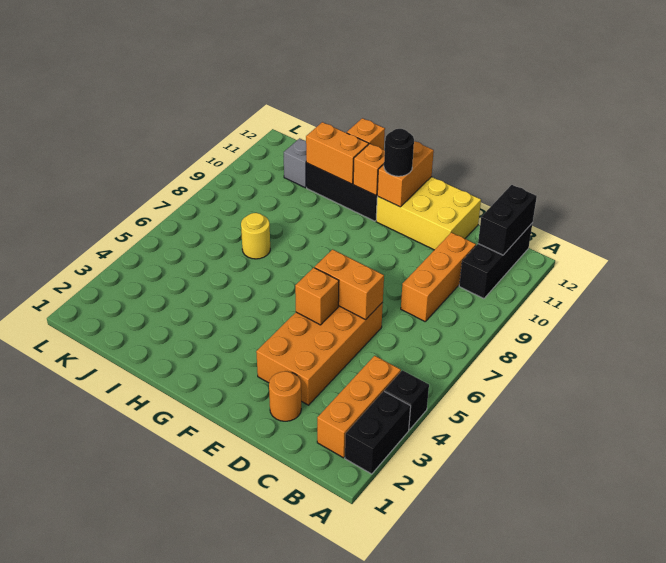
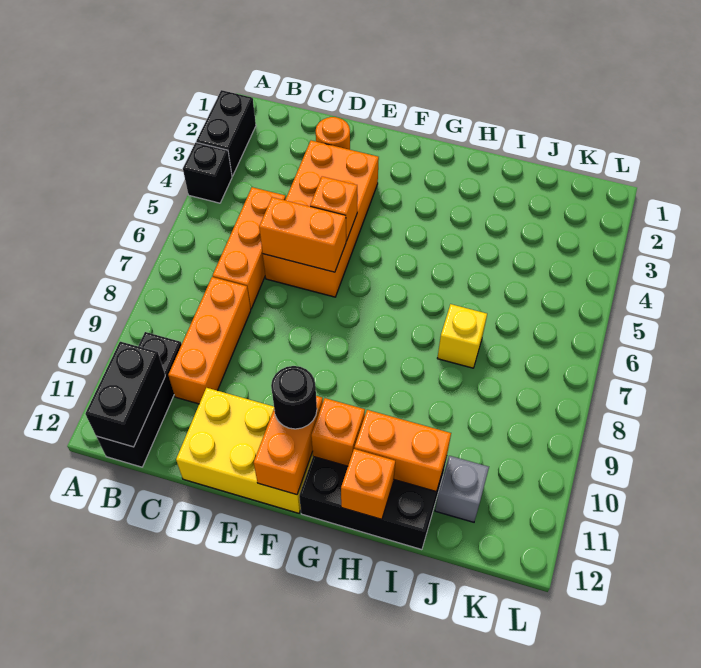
orange brick B2:B4 level 1 -> orange brick C5:C7 level 1
yellow round brick I7 level 1 -> yellow brick I7 level 1

